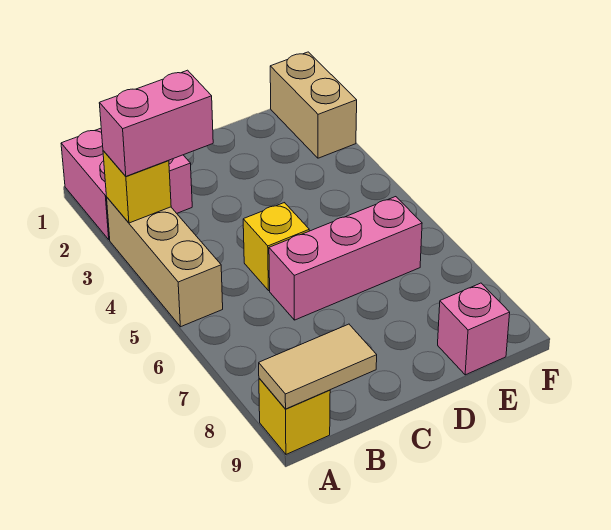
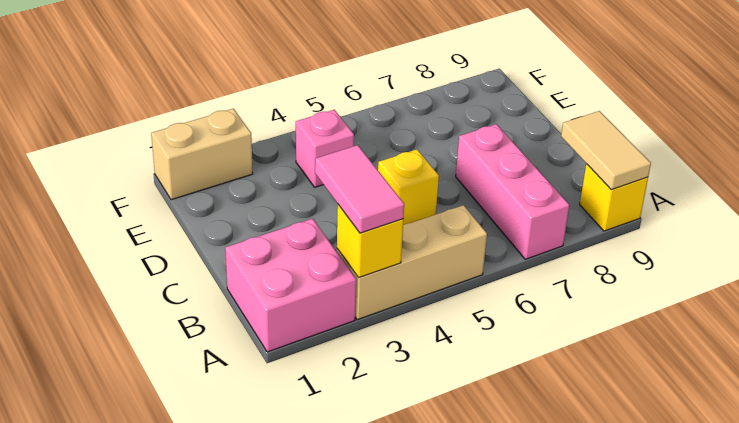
pink brick A3:B3 level 3 -> pink tile A3:B3 level 3
pink brick C6:E6 level 1 -> pink brick A7:C7 level 1
pink brick E9 level 1 -> pink brick E4 level 1

